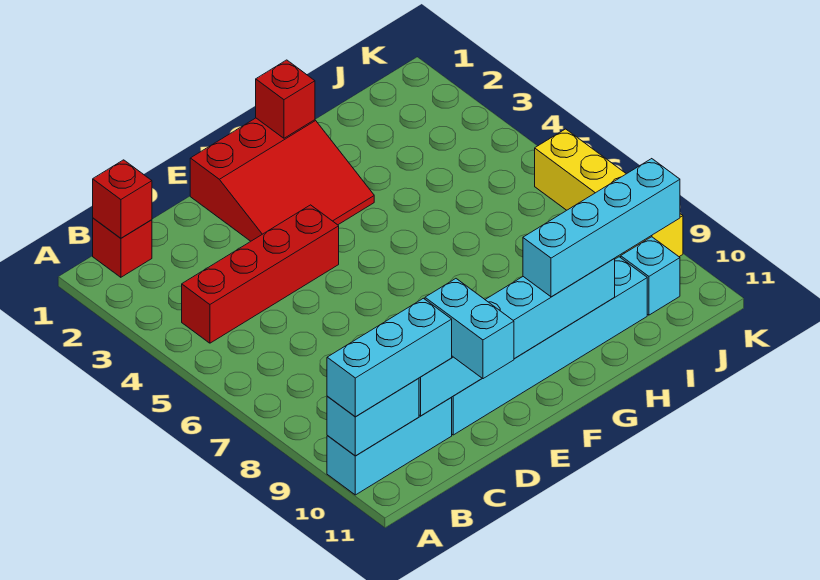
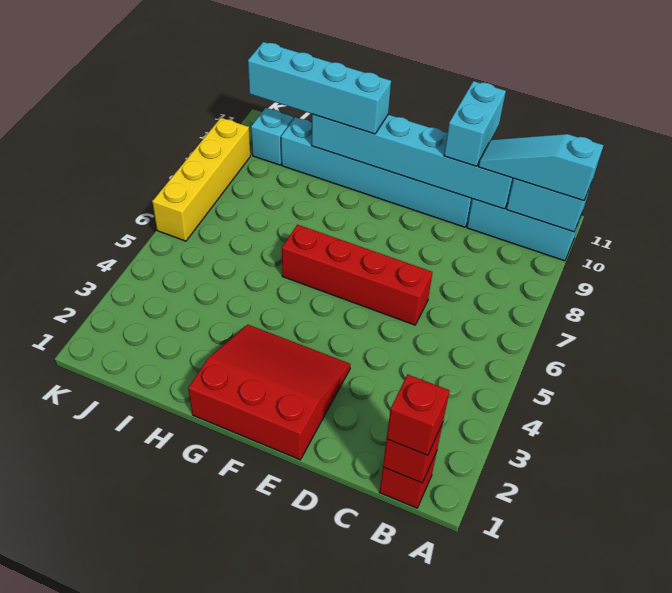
cyan brick A10:C10 level 3 -> cyan slope A10:C10 level 3 top A
red brick B4:E4 level 1 -> red brick D6:G6 level 1
red brick G1 level 2 -> red brick B1 level 3

